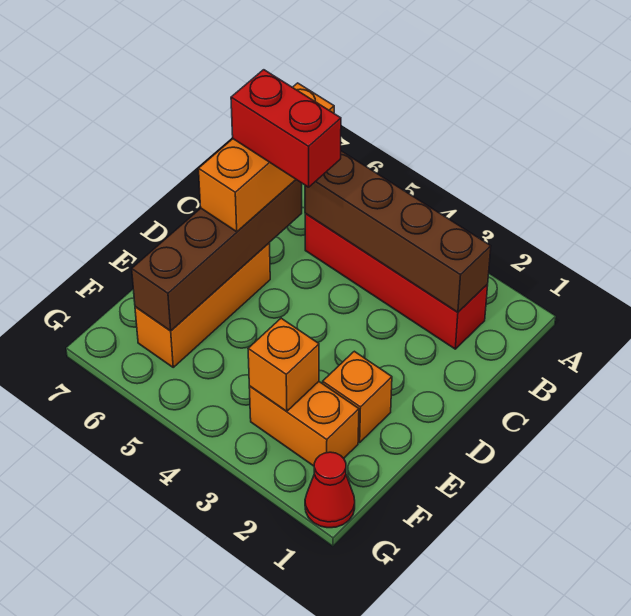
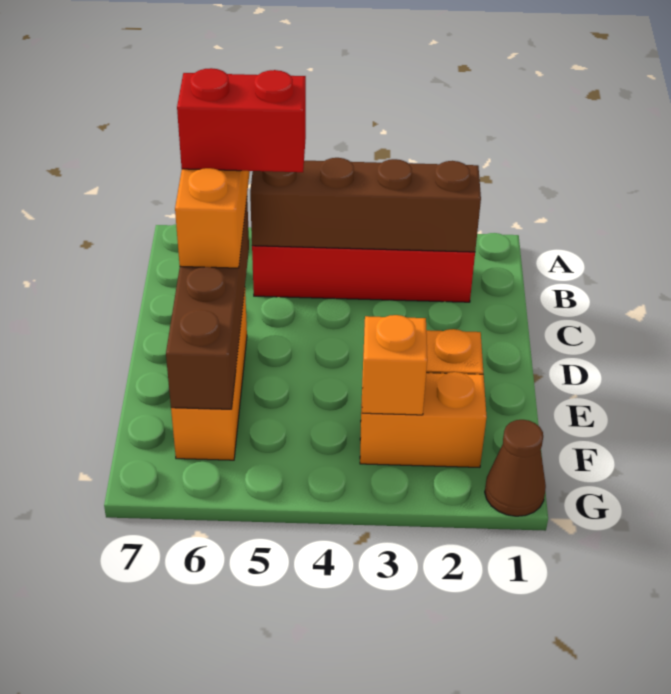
red cone G1 level 1 -> brown cone G1 level 1

